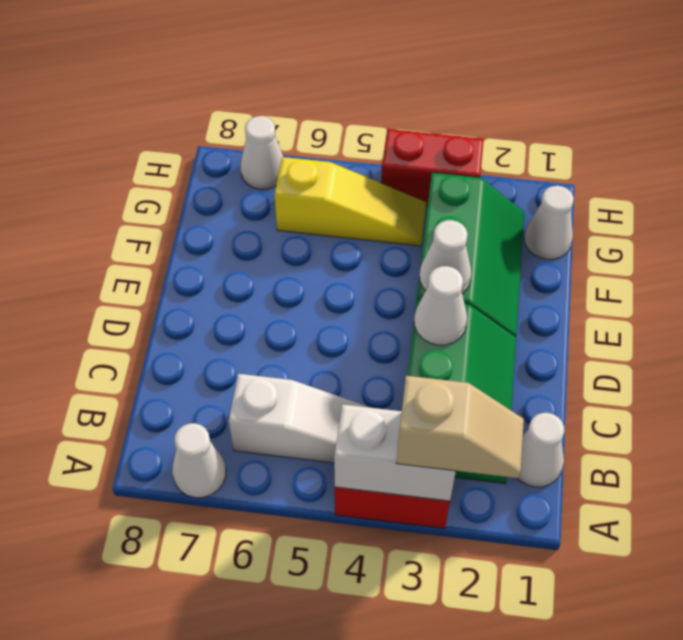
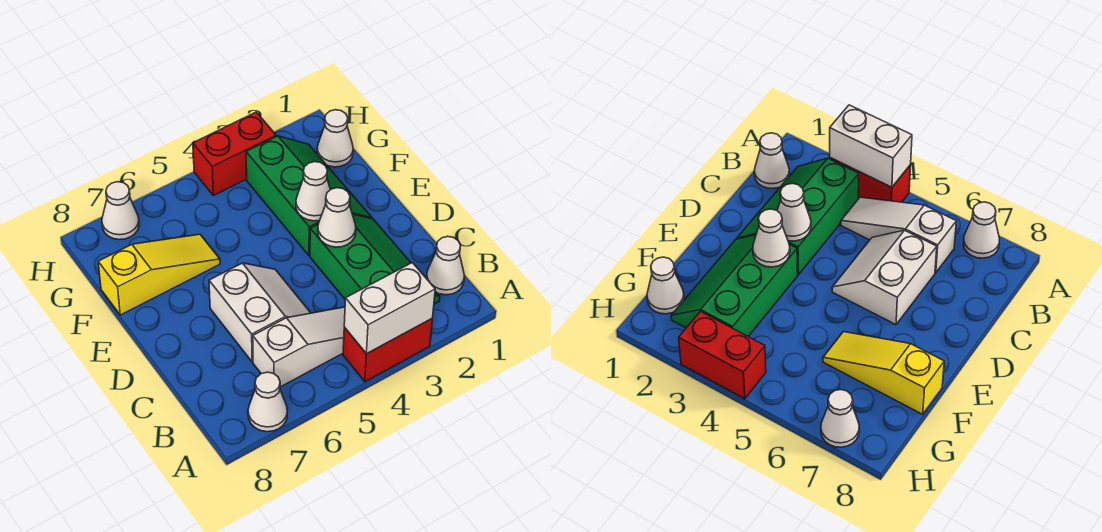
tan slope A2:A3 level 3 top 3 -> none
none -> white slope C5:D6 level 1 top 6
yellow slope G4:G6 level 1 top 6 -> yellow slope F6:F8 level 1 top 8

